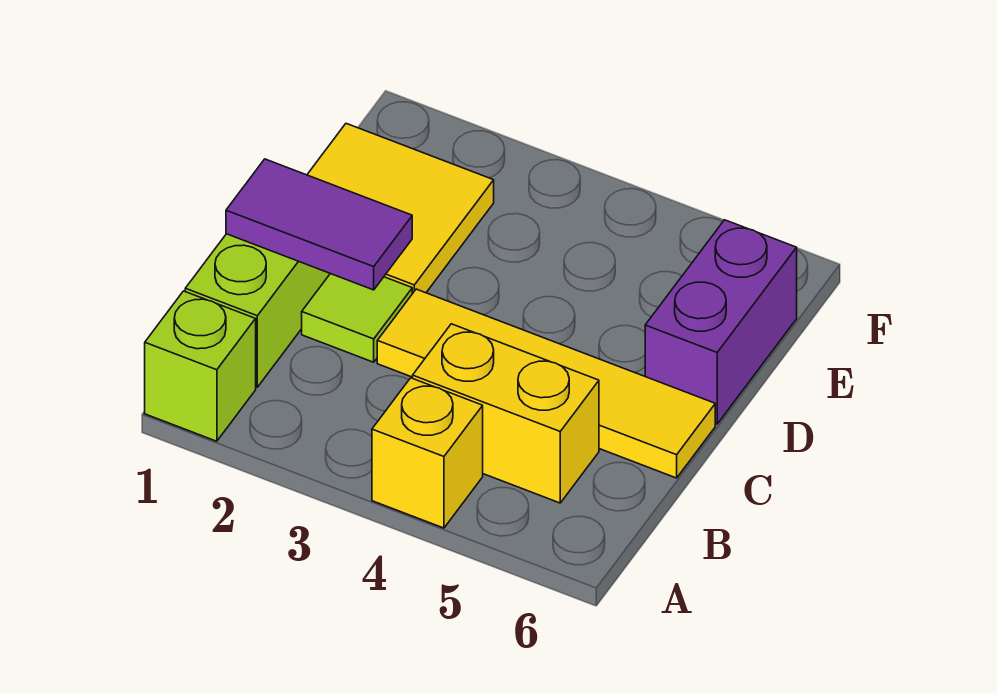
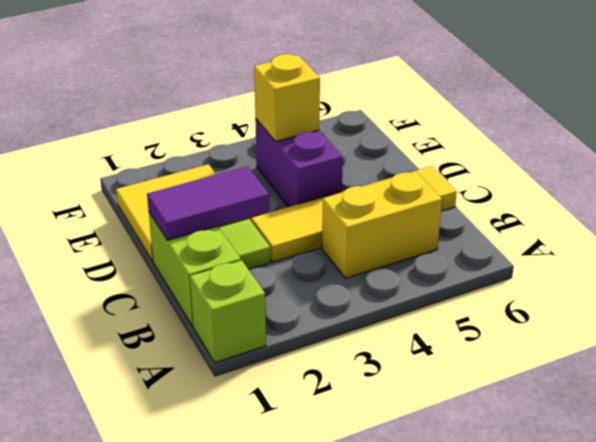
yellow brick A4 level 1 -> yellow brick E4 level 2
purple brick D6:E6 level 1 -> purple brick D4:E4 level 1

